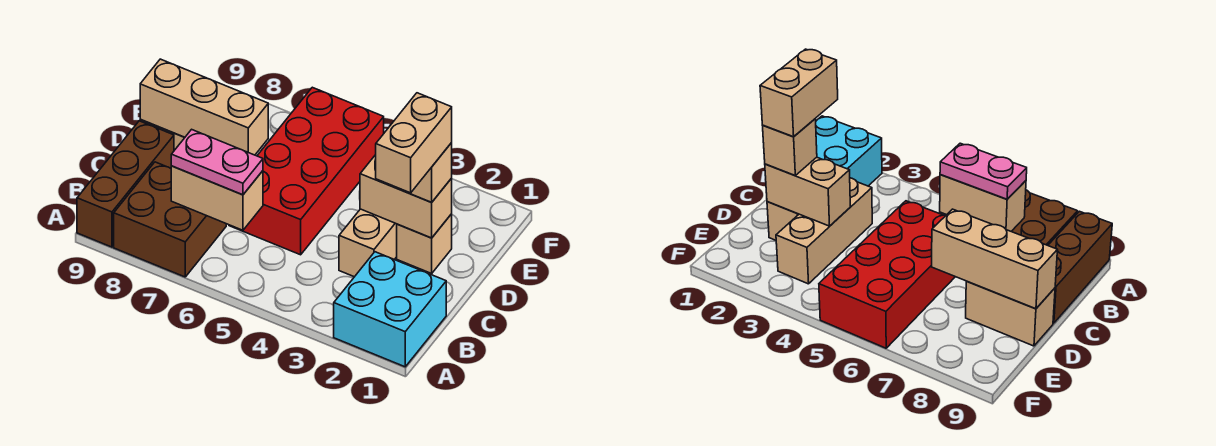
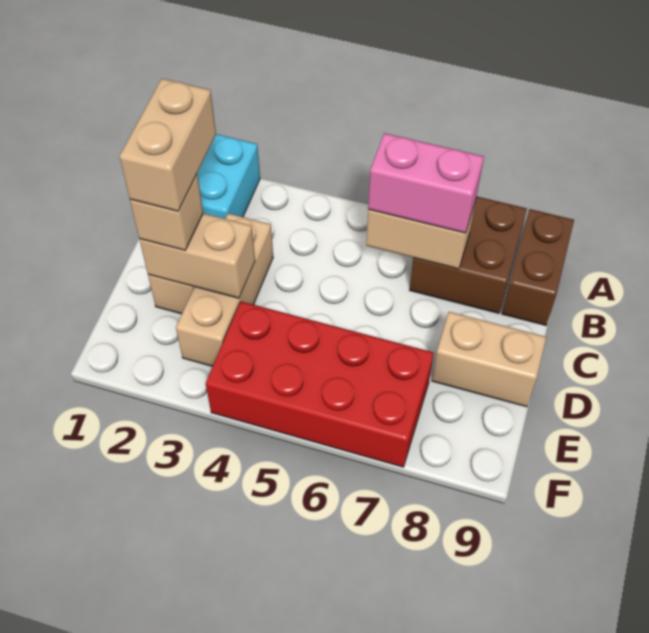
brown brick A9:C9 level 1 -> brown brick A9:B9 level 1
pink plate B6:B7 level 3 -> pink brick B6:B7 level 3
red brick C5:F6 level 1 -> red brick E4:F7 level 1
tan brick D7:D9 level 2 -> none

